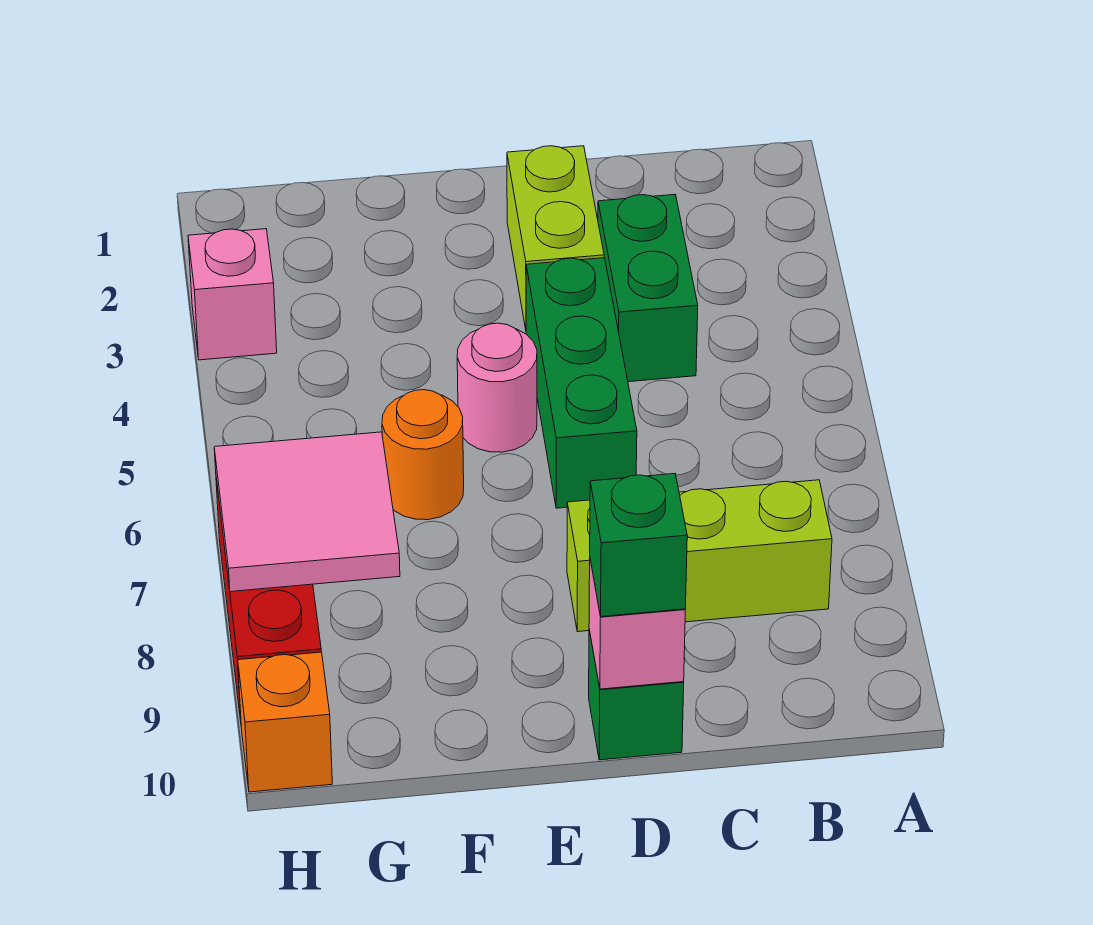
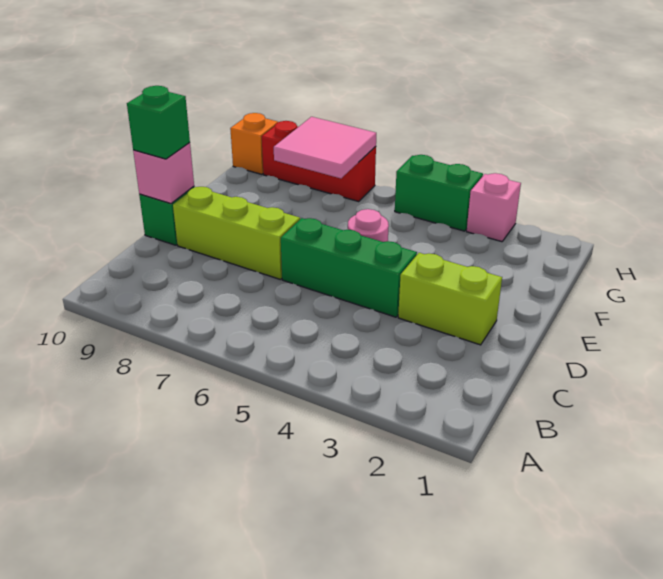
lime brick B8:D8 level 1 -> lime brick D7:D9 level 1
green brick C3:C4 level 1 -> green brick H4:H5 level 1
orange round brick F6 level 1 -> none

